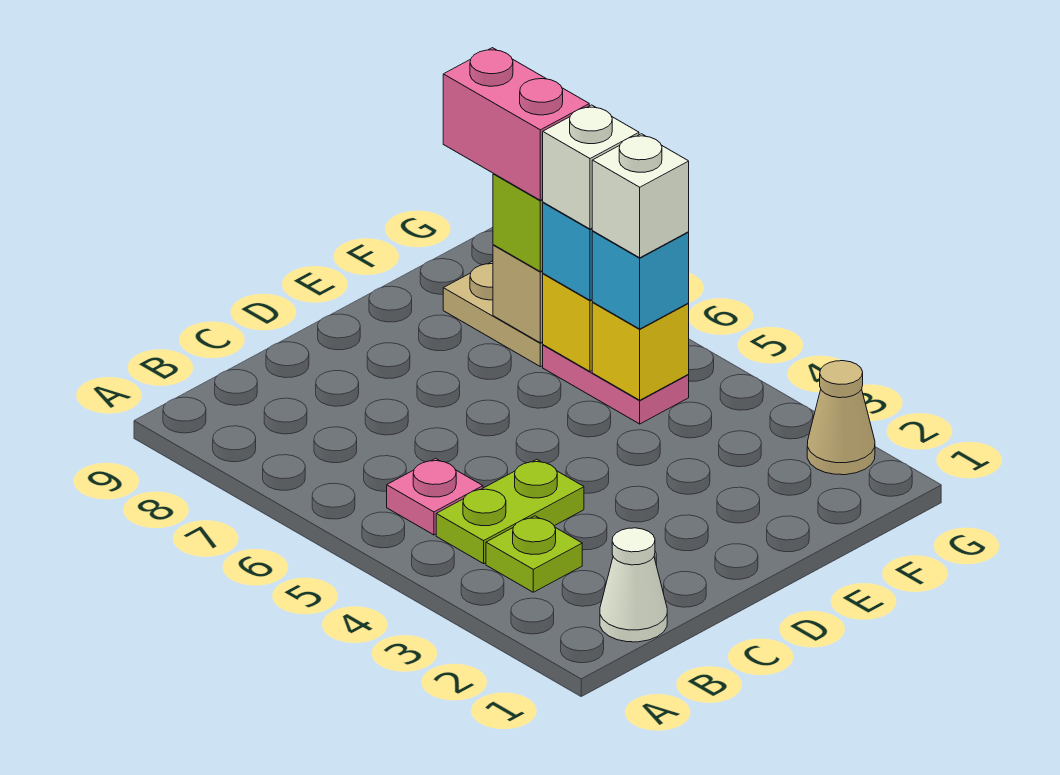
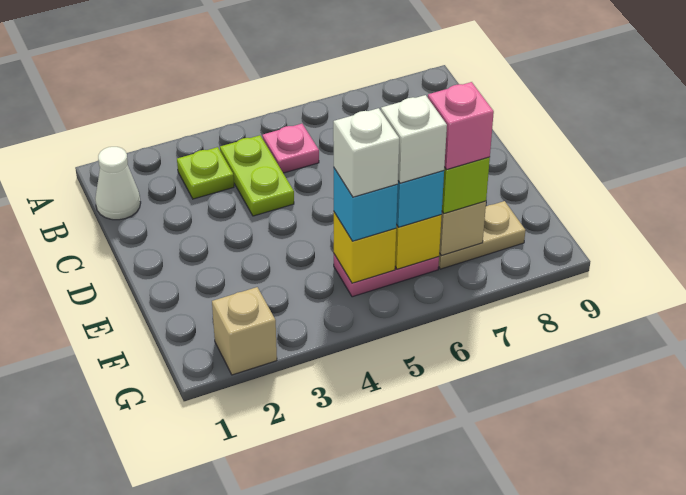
pink brick F7:F8 level 4 -> pink brick F7 level 4
tan cone G2 level 1 -> tan brick G2 level 1

